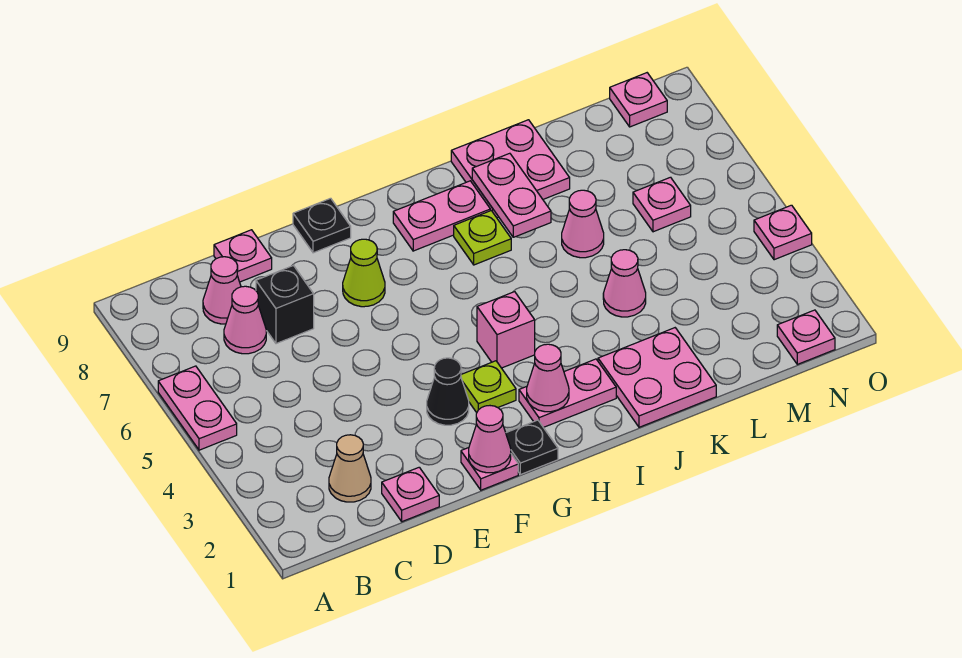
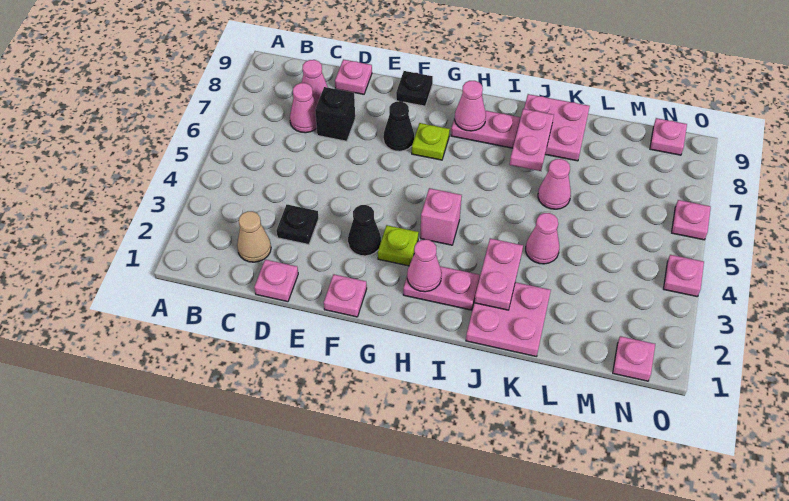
pink plate A5:A6 level 1 -> pink plate J2:J3 level 2
pink cone F1 level 2 -> pink cone H8 level 2
lime cone F7 level 1 -> black cone F7 level 1
black plate G1 level 1 -> black plate D3 level 1
lime plate I7 level 1 -> lime plate G7 level 1
pink plate M6 level 1 -> pink plate O6 level 1

